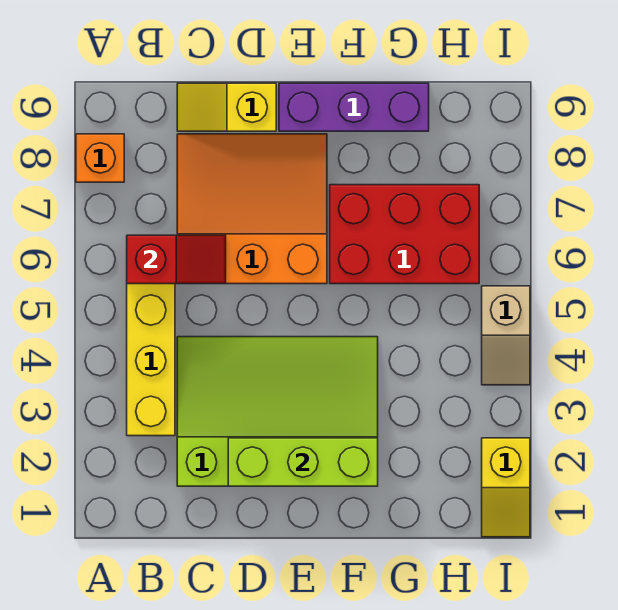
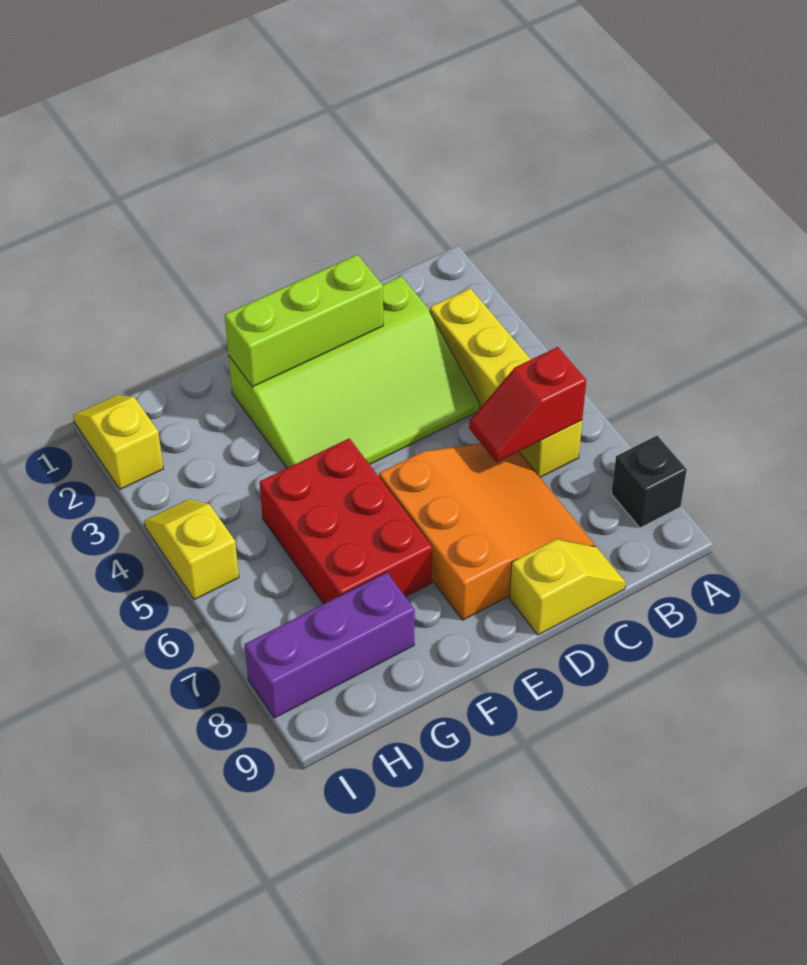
orange brick A8 level 1 -> black brick A8 level 1
orange slope C6:E8 level 1 top 6 -> orange slope C6:E8 level 1 top E
purple brick E9:G9 level 1 -> purple brick G8:I8 level 1
red brick F6:H7 level 1 -> red brick F5:G7 level 1
tan slope I4:I5 level 1 top 5 -> yellow slope I4:I5 level 1 top 5

